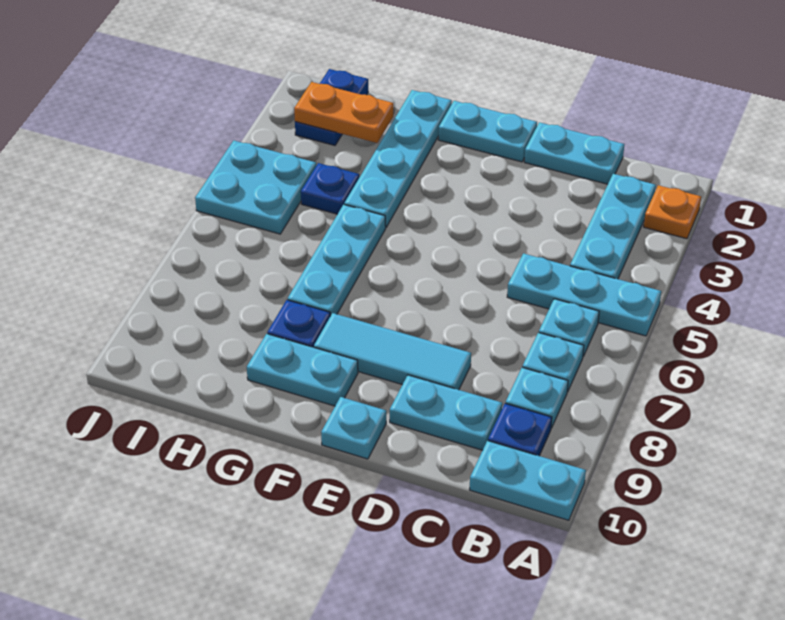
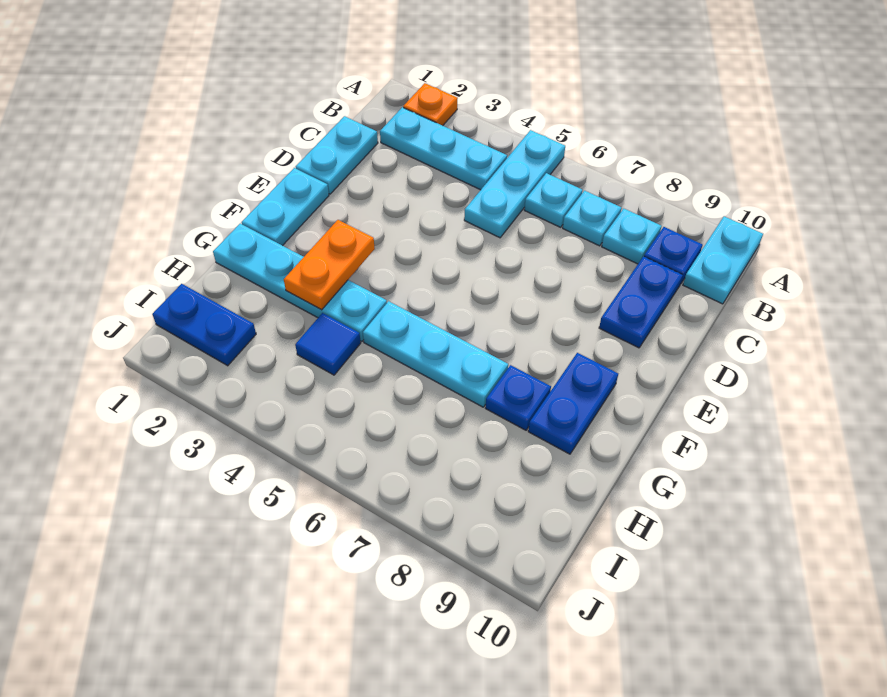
cyan plate C9:D9 level 1 -> blue plate C9:D9 level 1
cyan tile D8:F8 level 1 -> none
cyan plate E10 level 1 -> none
cyan plate F9:G9 level 1 -> blue plate F9:G9 level 1
orange plate H2:I2 level 2 -> orange plate F3:G3 level 2
blue plate H4 level 1 -> blue tile H4 level 1
cyan plate I4:J5 level 1 -> none

